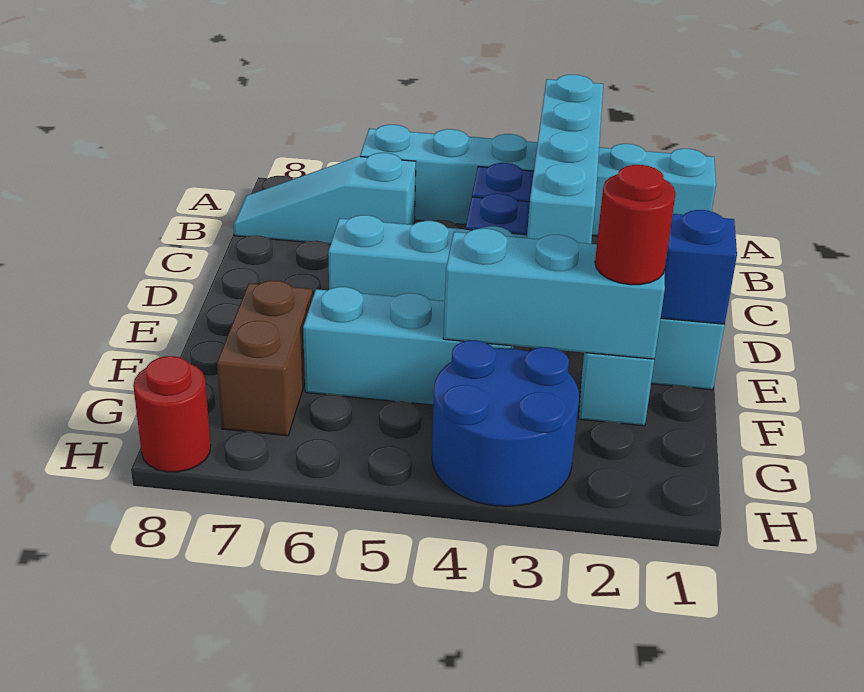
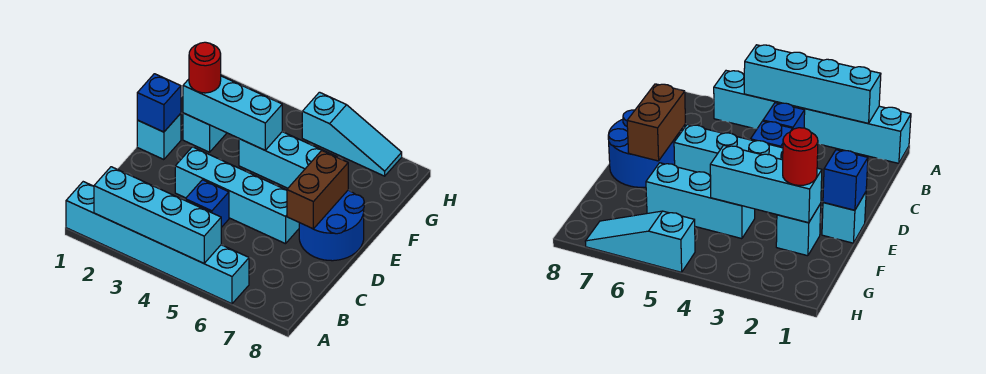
cyan brick A3:D3 level 2 -> cyan brick A2:A5 level 2
cyan slope B6:B8 level 1 top 6 -> cyan slope H5:H7 level 1 top 5
brown brick F7:G7 level 1 -> brown brick D7:E7 level 2
blue round brick G3:H4 level 1 -> blue round brick D7:E8 level 1
red round brick H8 level 1 -> none

